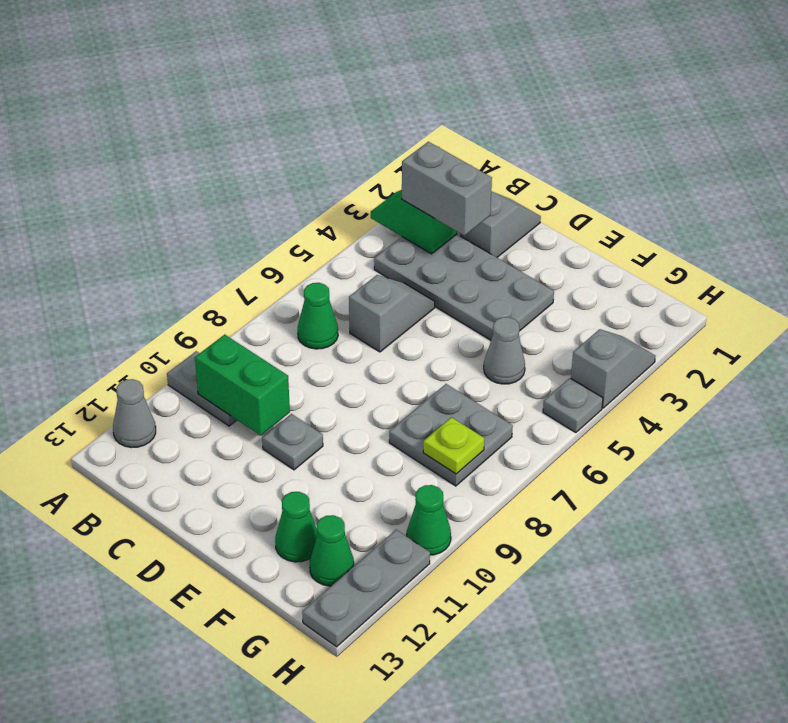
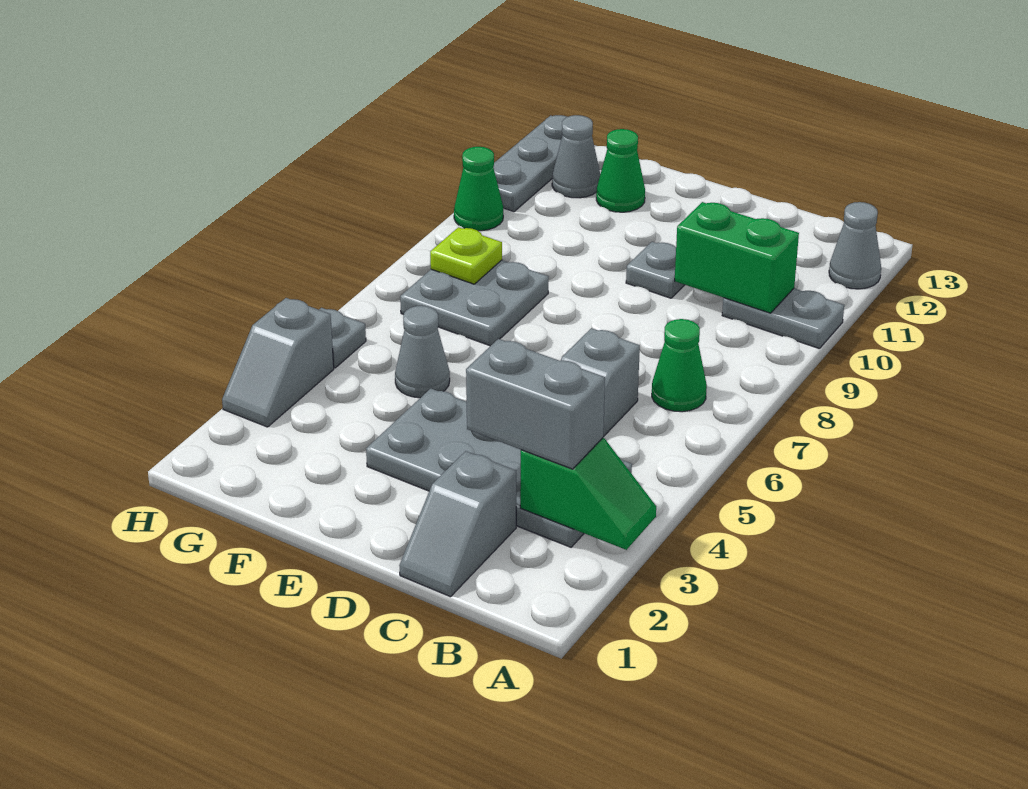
green cone G12 level 1 -> grey cone G12 level 1

